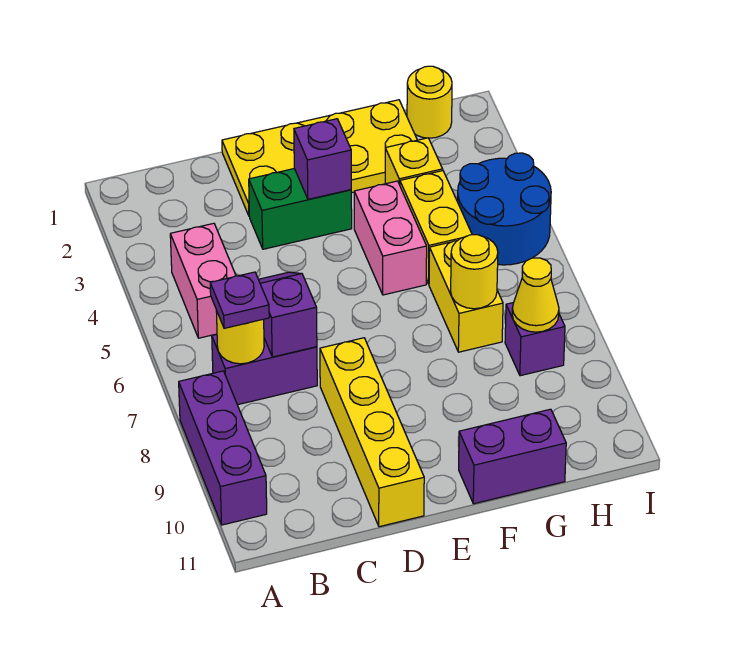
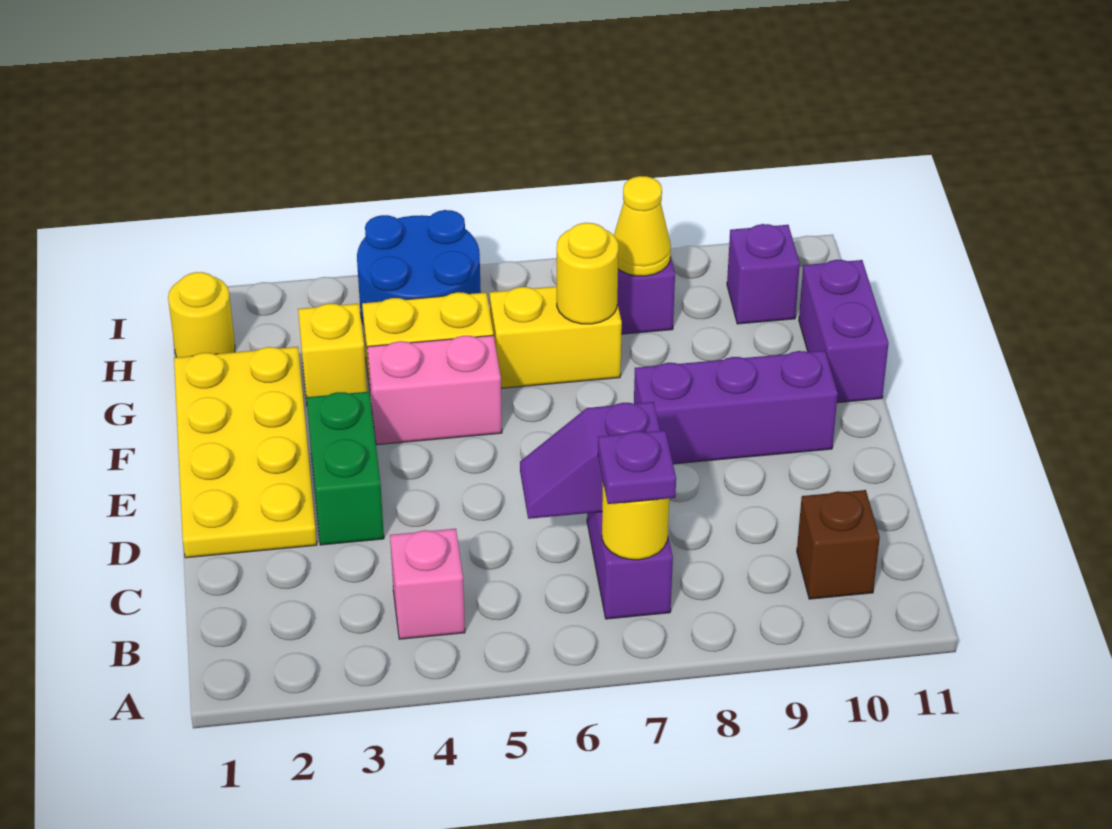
purple brick A8:A10 level 1 -> purple brick E8:E10 level 1
pink brick B4:B5 level 1 -> pink brick B4 level 1
none -> brown brick B10 level 1
yellow brick D8:D11 level 1 -> none
purple brick E3 level 2 -> purple brick H10 level 1

